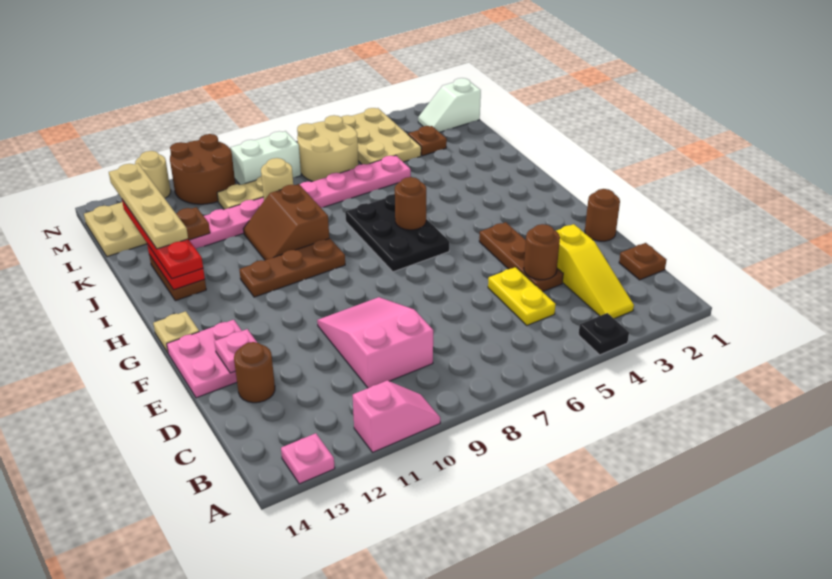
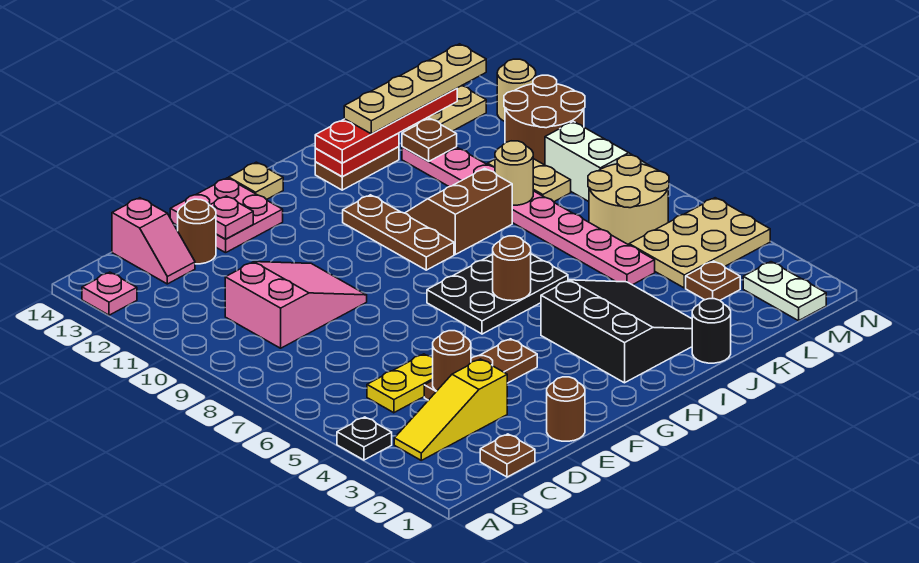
pink slope A10:A11 level 1 top 11 -> pink slope C13:C14 level 1 top 14
none -> black slope H2:J4 level 1 top H
none -> black round brick J1 level 1
white slope M1:M2 level 1 top 1 -> white plate M1:M2 level 1

